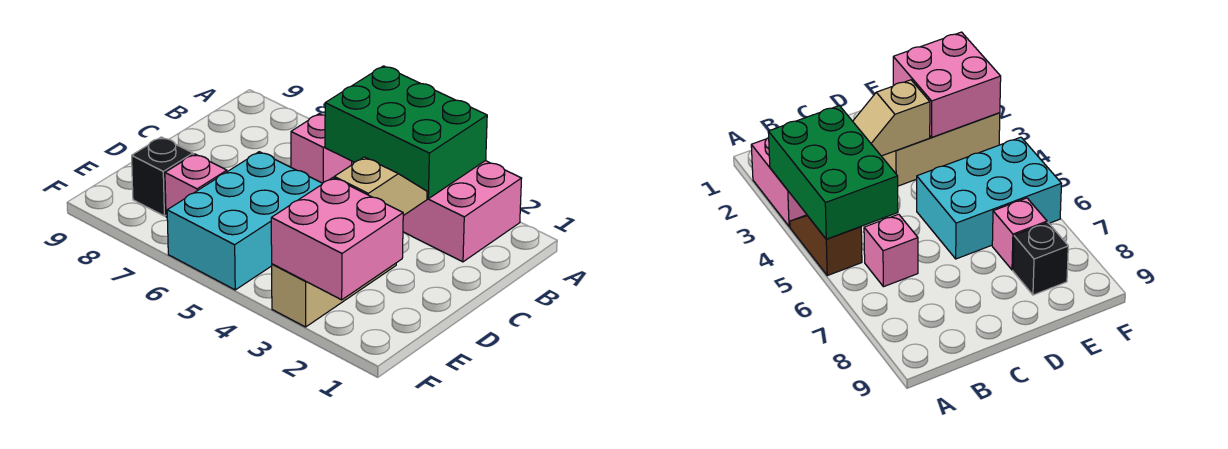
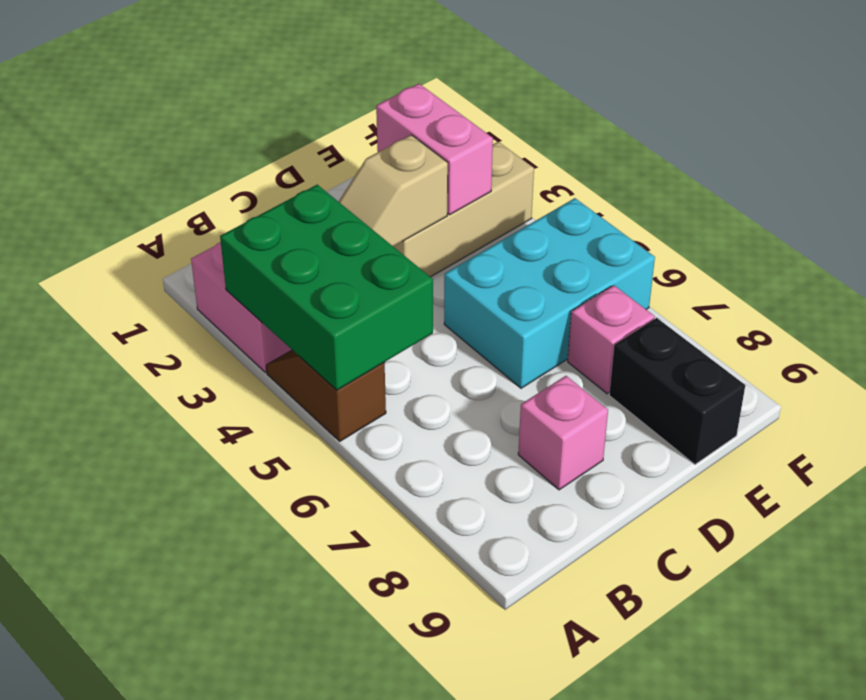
pink brick B6 level 1 -> pink brick C8 level 1
pink brick E2:F3 level 2 -> pink brick E2:E3 level 2
black brick E8 level 1 -> black brick E8:E9 level 1

